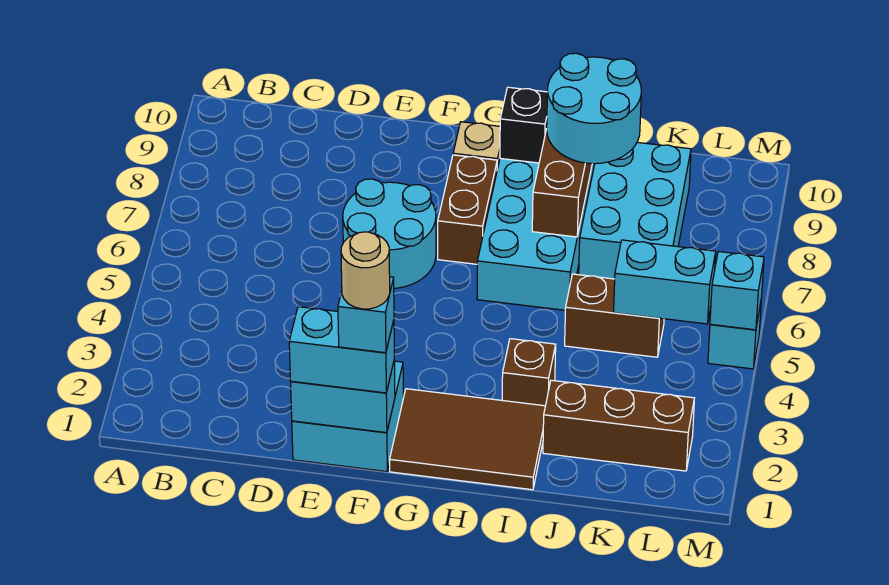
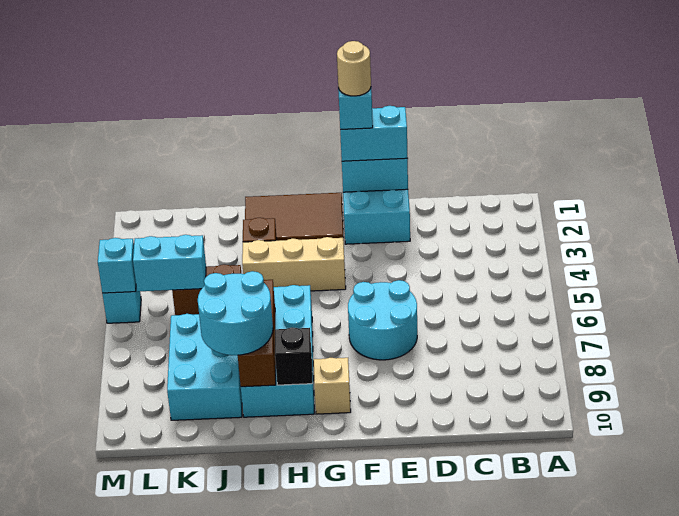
none -> tan brick G4:I4 level 1
brown brick G7:G8 level 1 -> none
brown brick J2:L2 level 1 -> none

